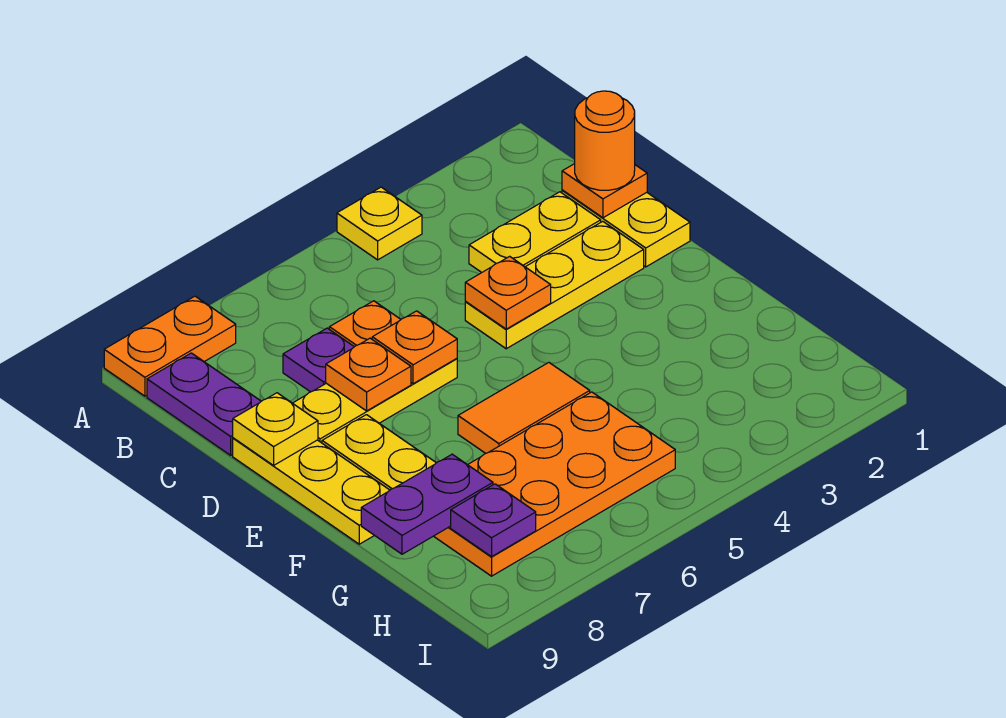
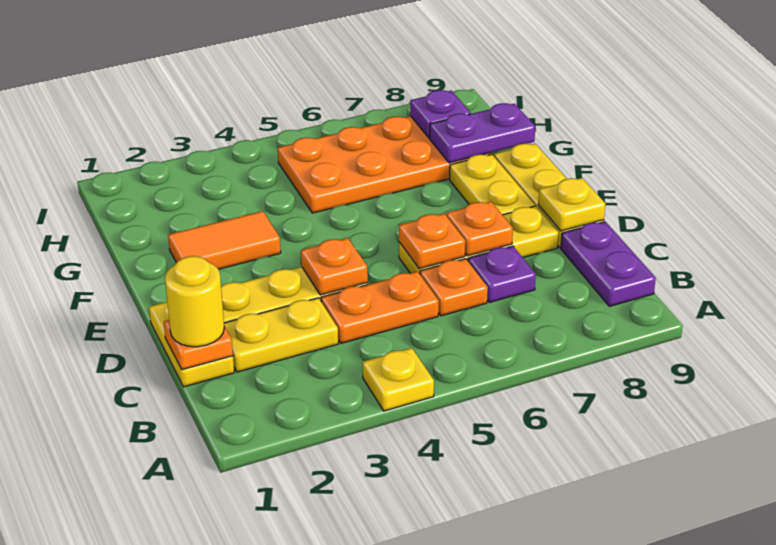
orange plate A8:A9 level 1 -> orange plate C4:C5 level 1
orange round brick C1 level 3 -> yellow round brick C1 level 3
orange tile F5:F6 level 1 -> orange tile F2:F3 level 1

